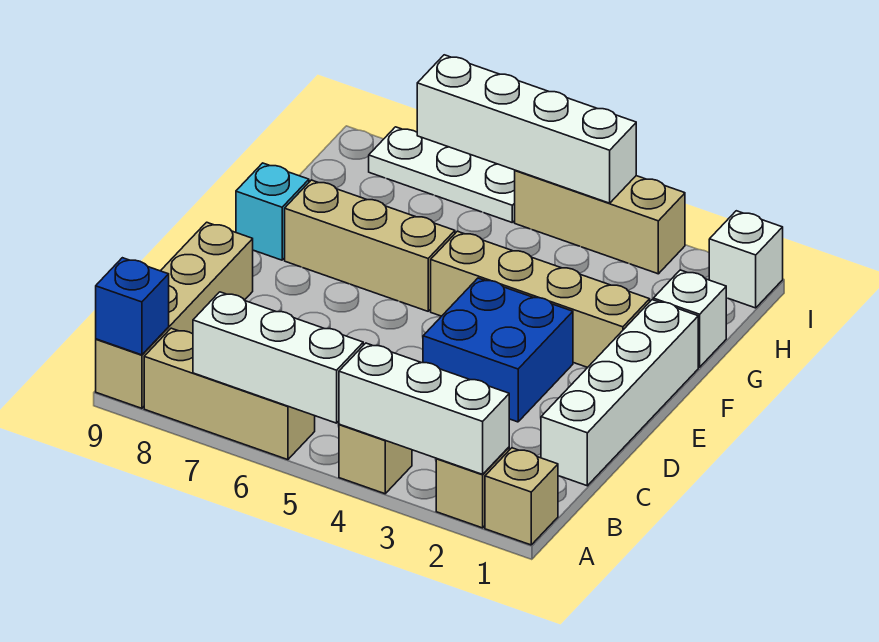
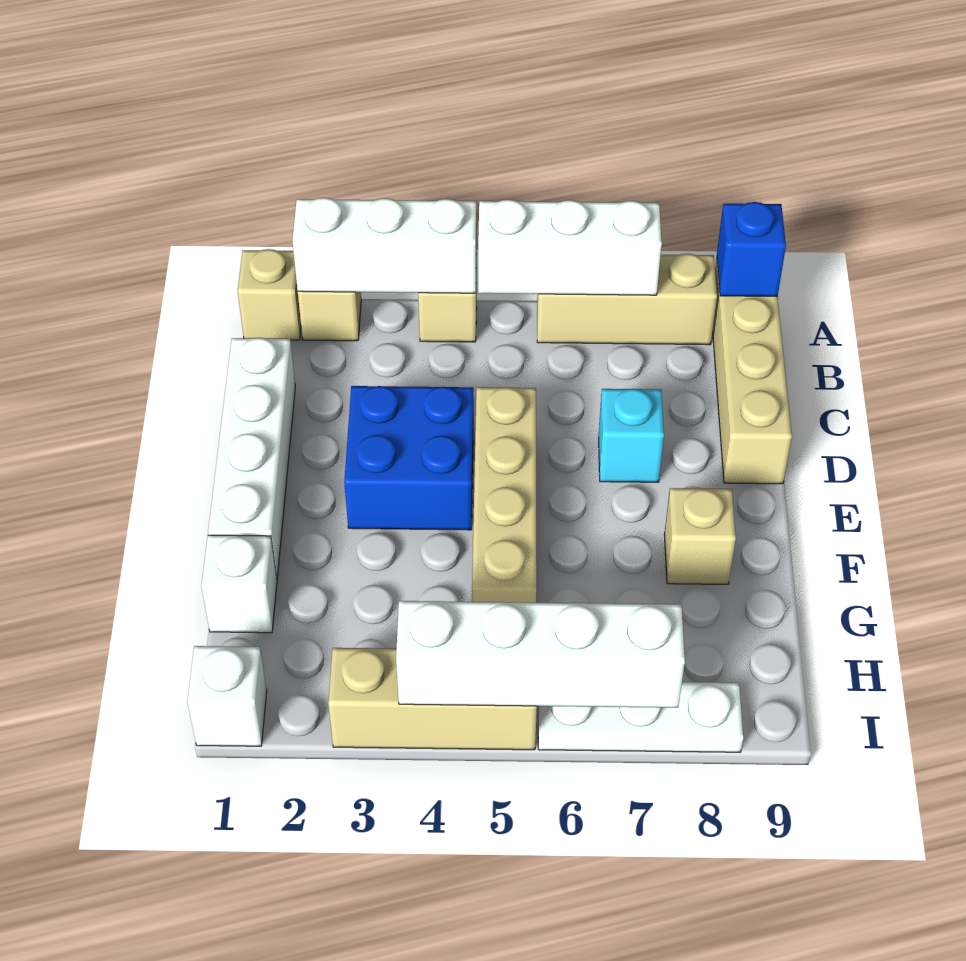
tan brick F2:F5 level 1 -> tan brick D5:G5 level 1
tan brick F6:F8 level 1 -> tan brick F8 level 1
cyan brick F9 level 1 -> cyan brick D7 level 1

